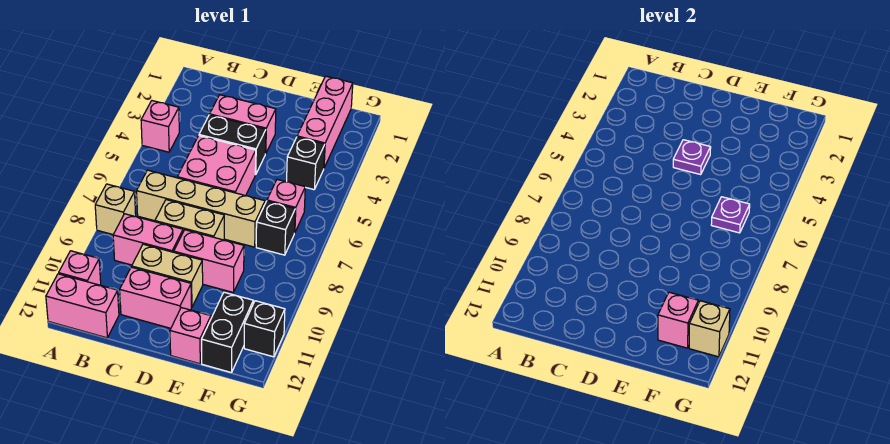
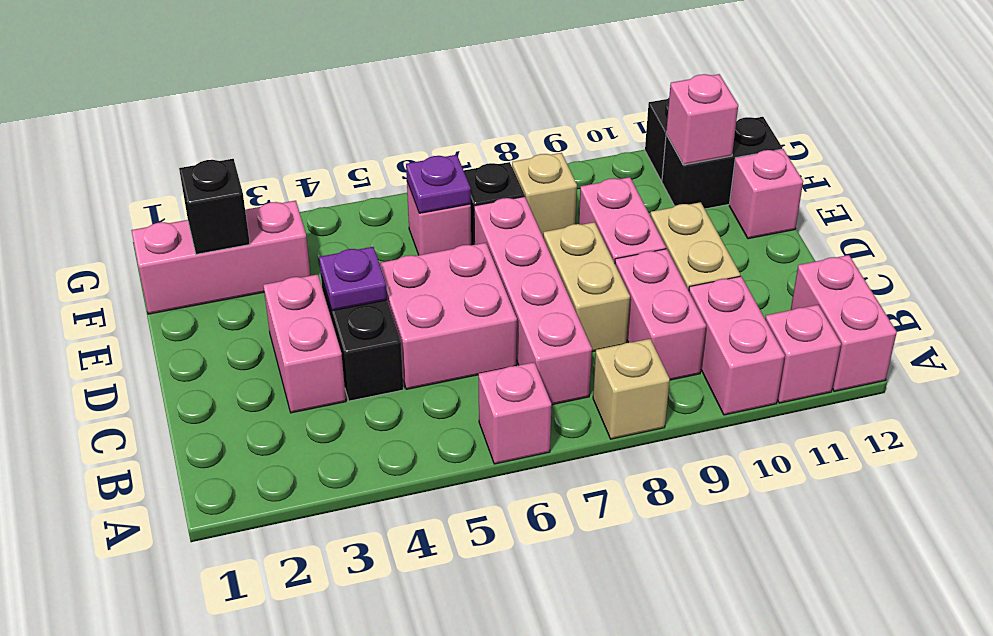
pink brick A4 level 1 -> pink brick A6 level 1
tan brick B7:E7 level 1 -> pink brick B7:E7 level 1
pink brick C11:D11 level 1 -> pink brick A10:B10 level 1
black brick F4 level 1 -> black brick F2 level 2
tan brick G11 level 2 -> tan brick F8 level 1

